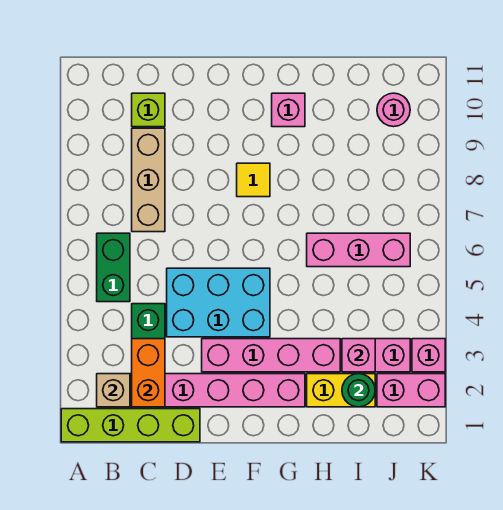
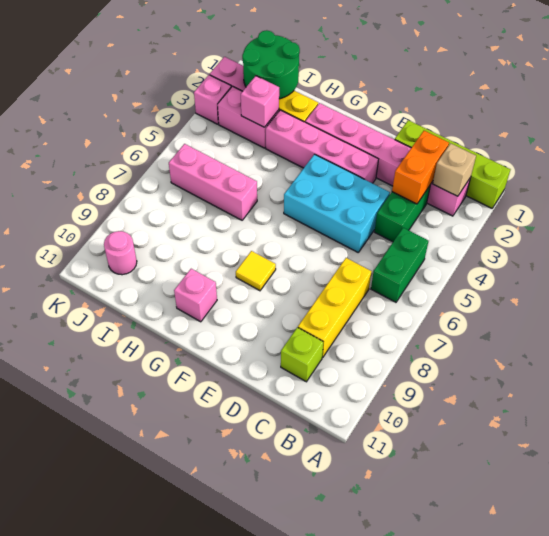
tan brick C7:C9 level 1 -> yellow brick C7:C9 level 1
green round brick I2 level 2 -> green round brick I1:J2 level 2

